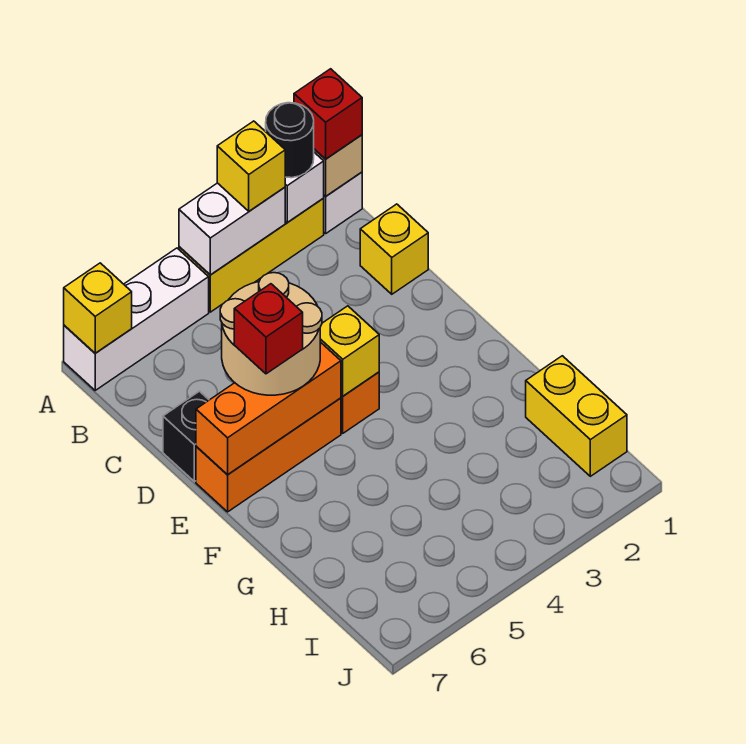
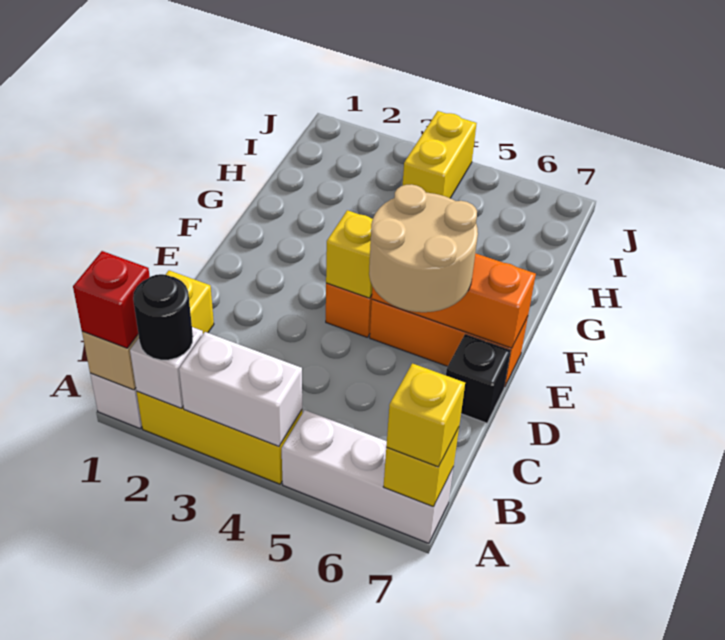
yellow brick A3 level 3 -> yellow brick A7 level 3
red brick E6 level 4 -> none
yellow brick H1:I1 level 1 -> yellow brick I4:J4 level 1

